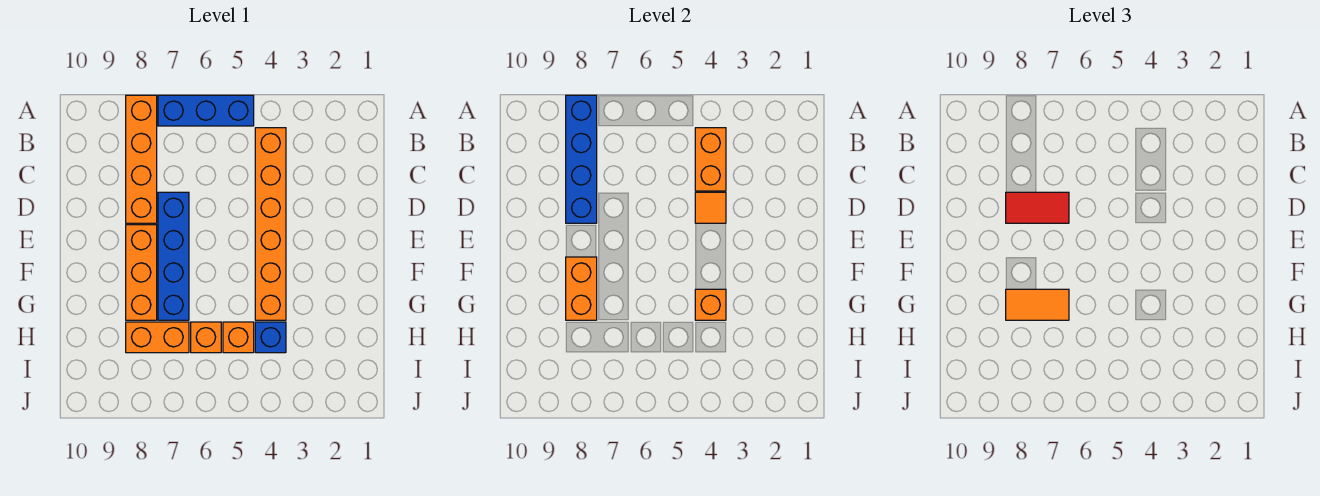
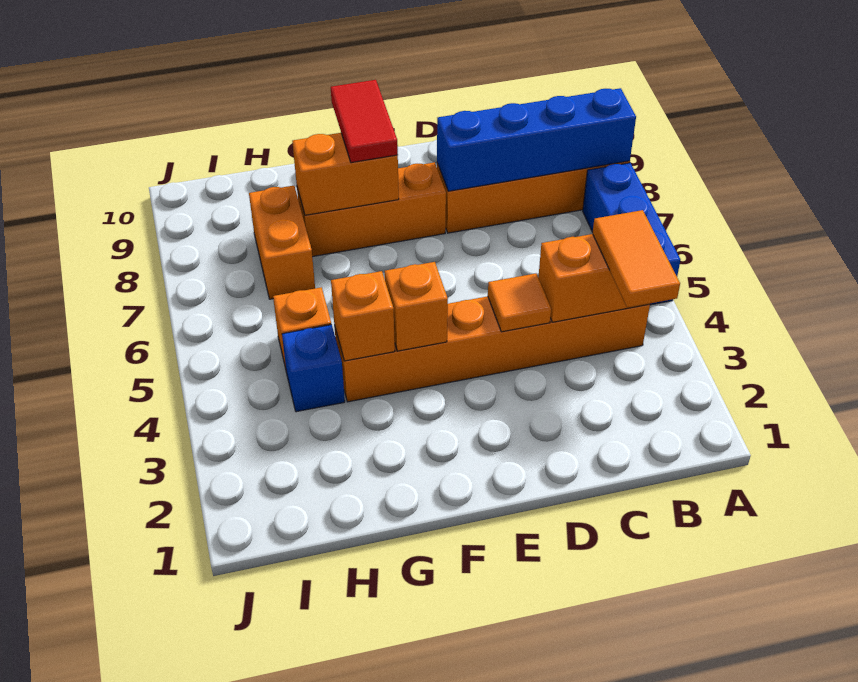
blue brick D7:G7 level 1 -> none
red tile D7:D8 level 3 -> red tile F8:F9 level 3
orange tile G7:G8 level 3 -> orange tile B3:B4 level 3
orange brick H6 level 1 -> orange brick F4 level 2

